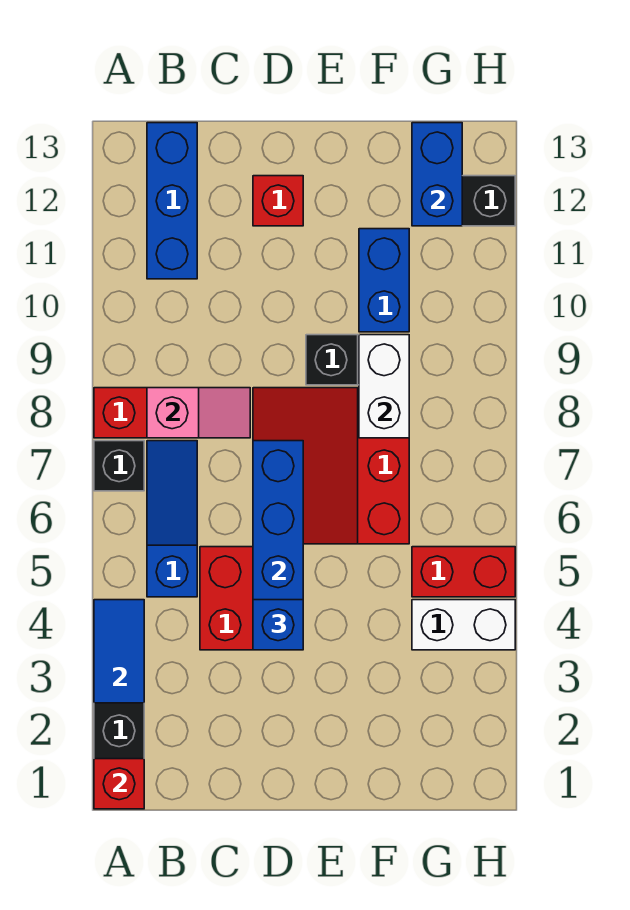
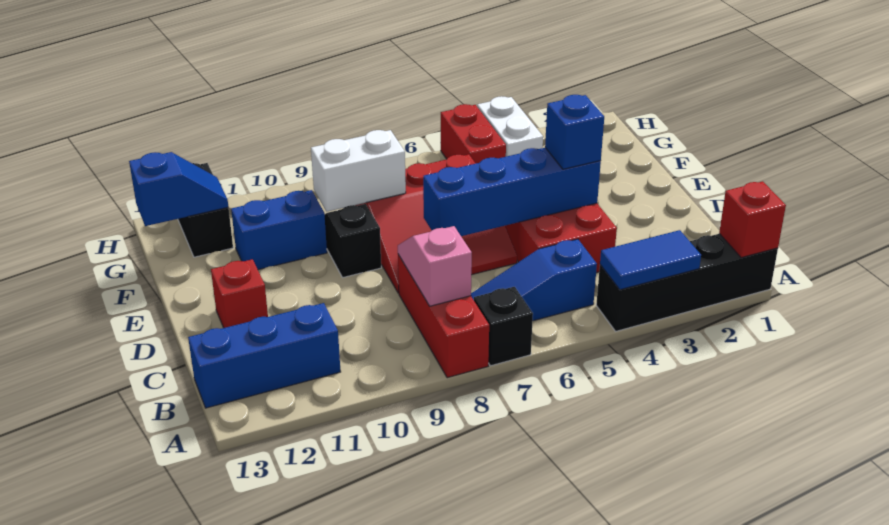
blue brick G12:G13 level 2 -> blue slope G12:G13 level 2 top 13

